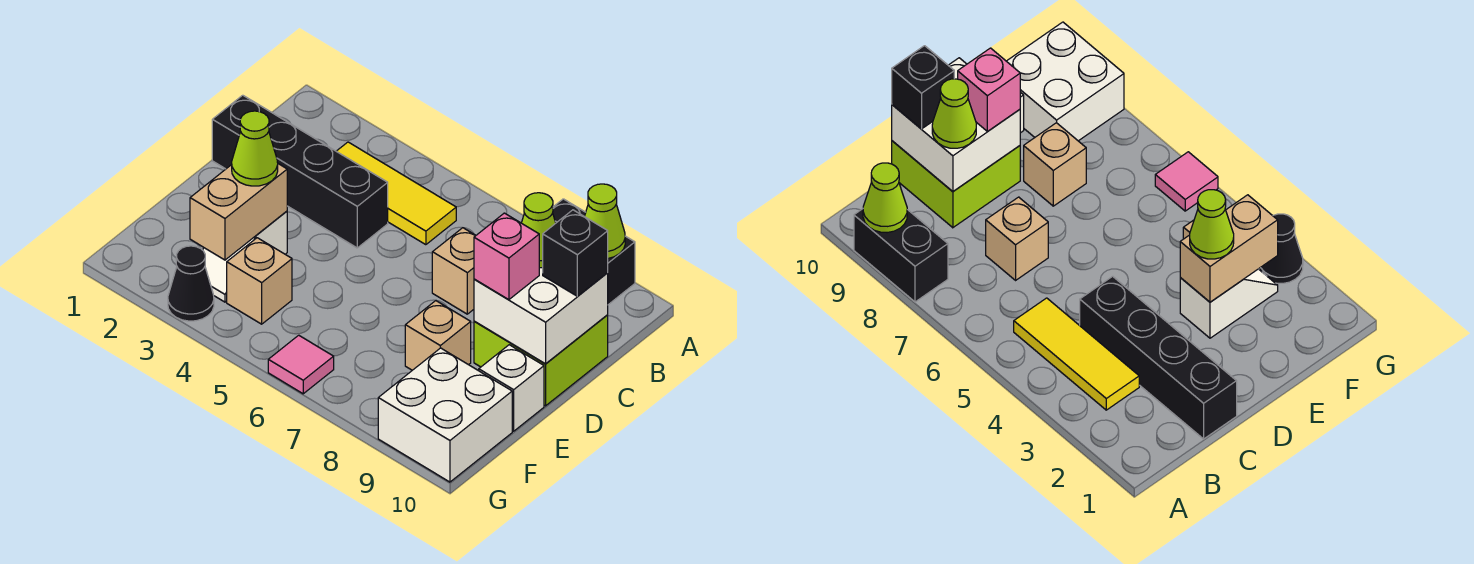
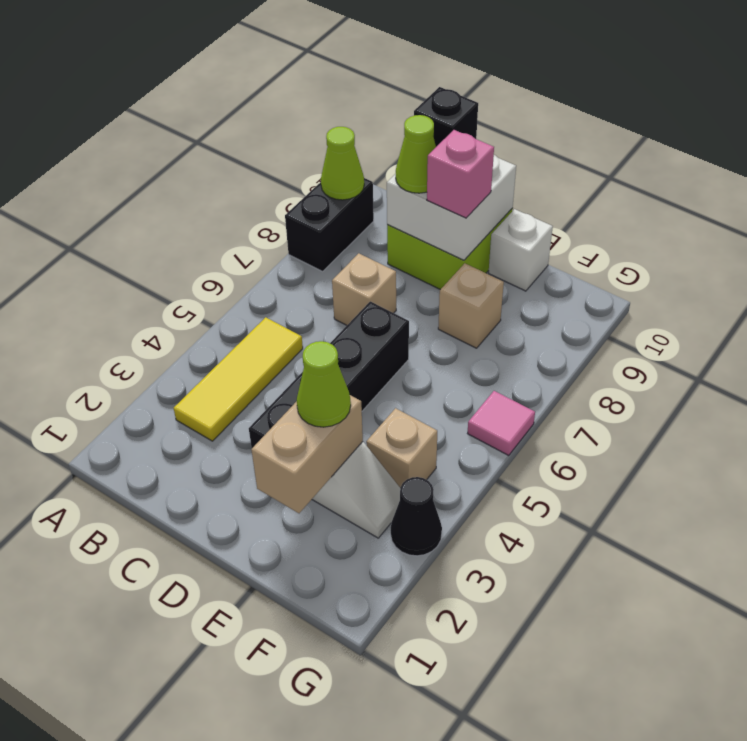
black brick C1:C4 level 1 -> black brick D3:D6 level 1
tan brick E3:F3 level 2 -> tan brick E2:E3 level 2
white brick F9:G10 level 1 -> none

